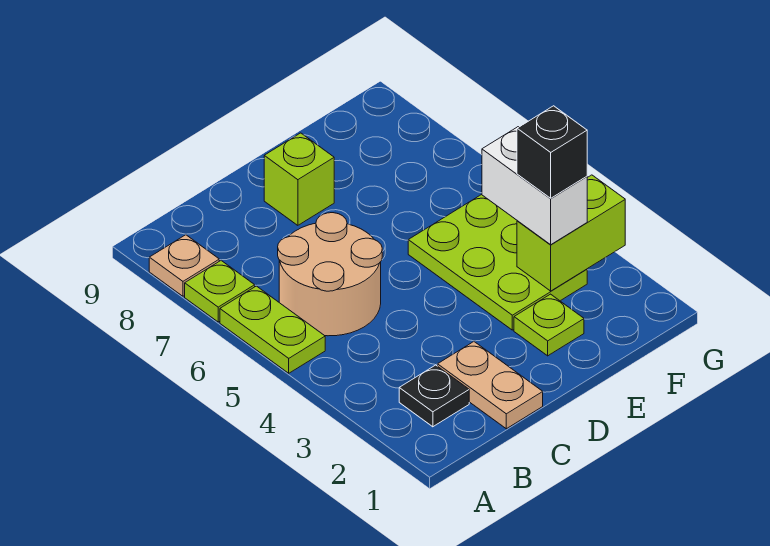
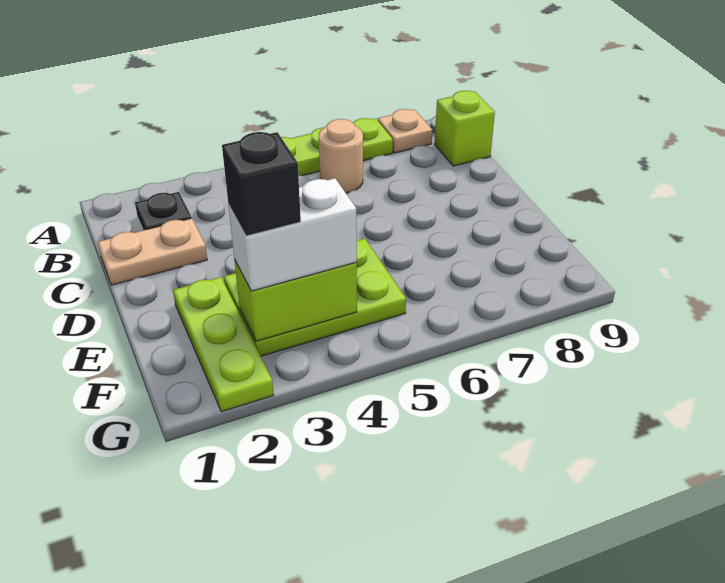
tan round brick B5:C6 level 1 -> tan round brick B6 level 1
lime brick D8 level 1 -> lime brick B9 level 1
lime plate E2 level 1 -> lime plate E2:G2 level 1
lime brick F3:G3 level 2 -> lime brick F3:F4 level 2

